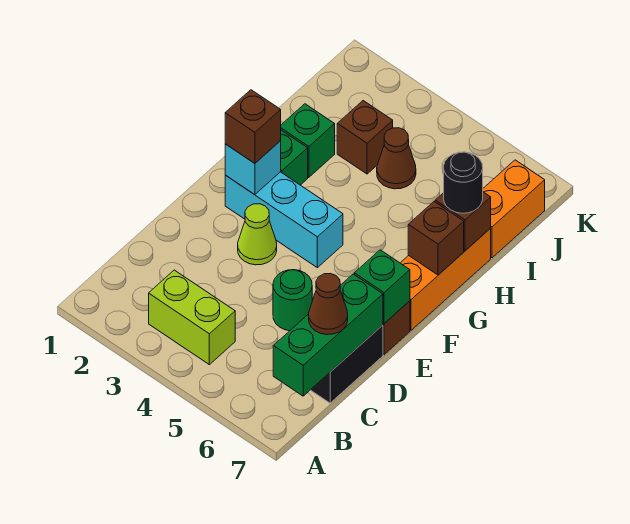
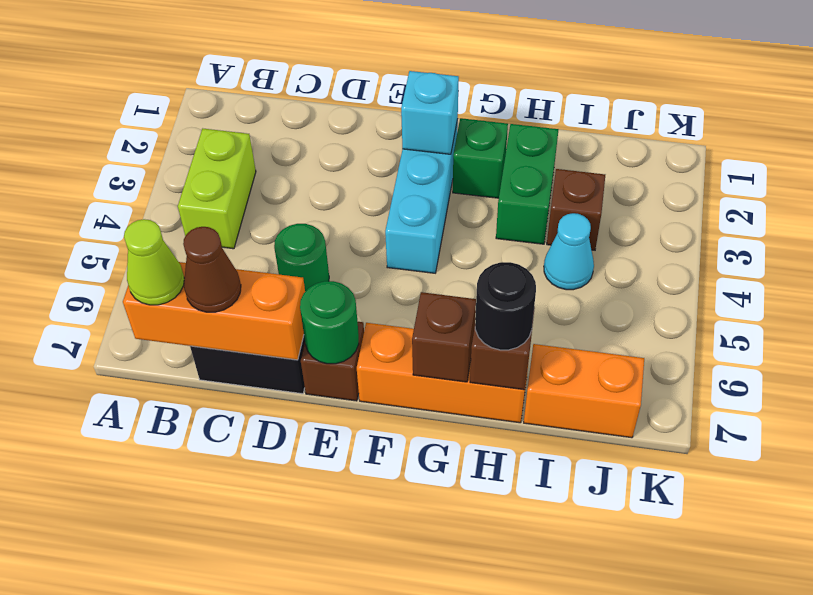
green brick B7:D7 level 2 -> orange brick B7:D7 level 2
lime cone E3 level 1 -> lime cone B7 level 3
green brick E7 level 2 -> green round brick E7 level 2
brown brick F2 level 3 -> none
green brick H2 level 1 -> green brick H2:H3 level 1
brown cone I4 level 1 -> cyan cone I4 level 1

